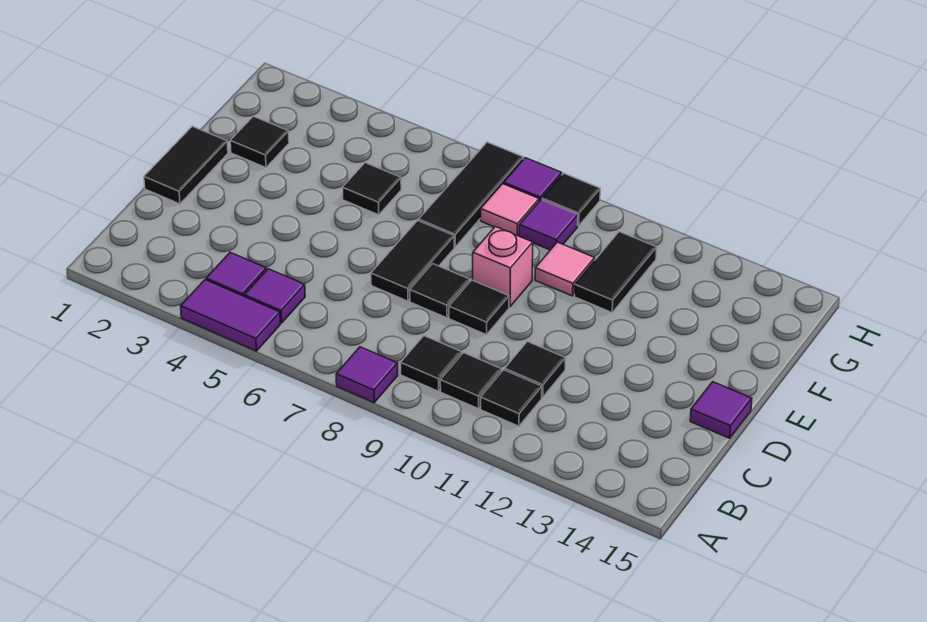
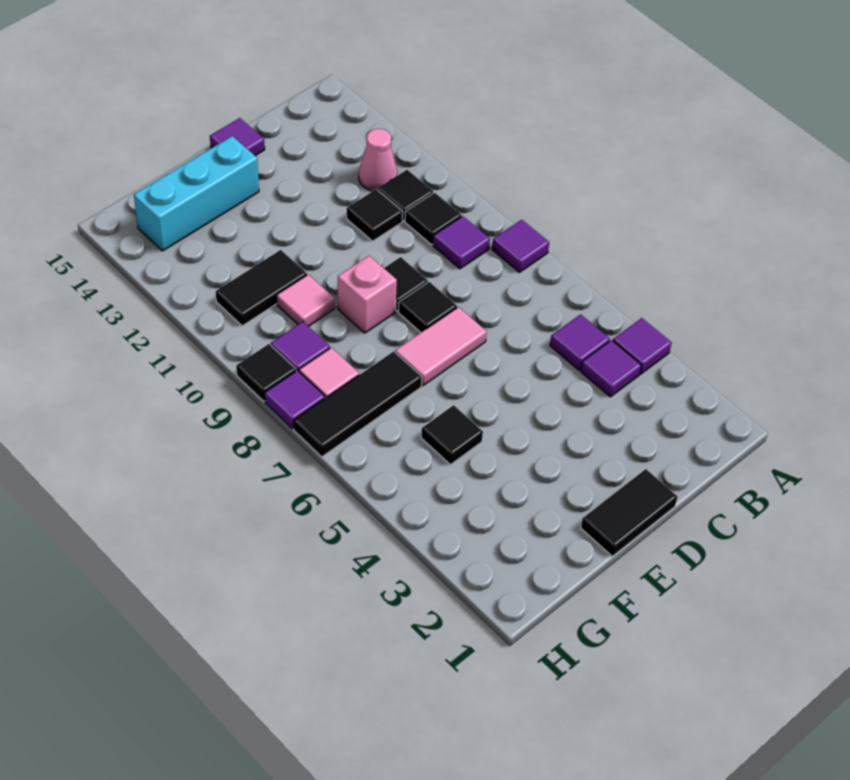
purple tile A4:A5 level 1 -> purple tile A4 level 1
black tile B9 level 1 -> purple tile B9 level 1
none -> pink cone B12 level 1
black tile D7:E7 level 1 -> pink tile D7:E7 level 1
none -> cyan brick E14:G14 level 1
black tile F2 level 1 -> none

